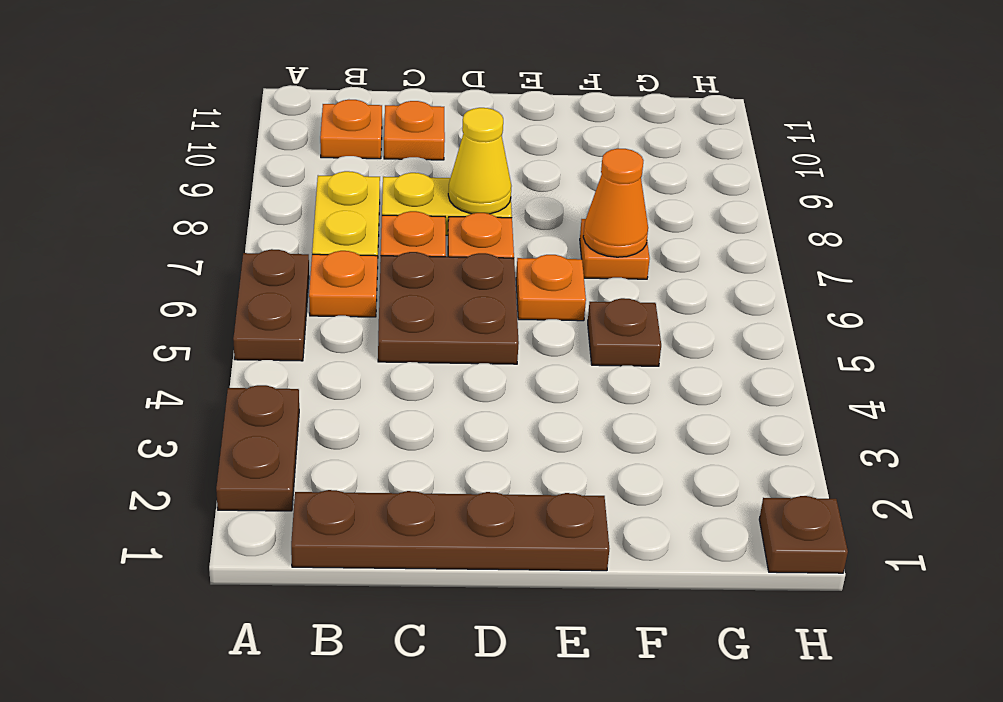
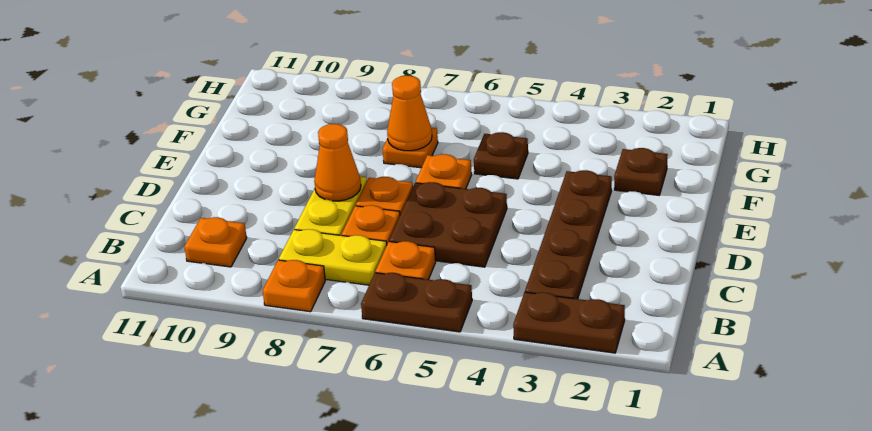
brown plate B1:E1 level 1 -> brown plate B3:E3 level 1
orange plate C10 level 1 -> orange plate A8 level 1
yellow cone D8 level 2 -> orange cone D8 level 2
brown plate H1 level 1 -> brown plate F2 level 1

